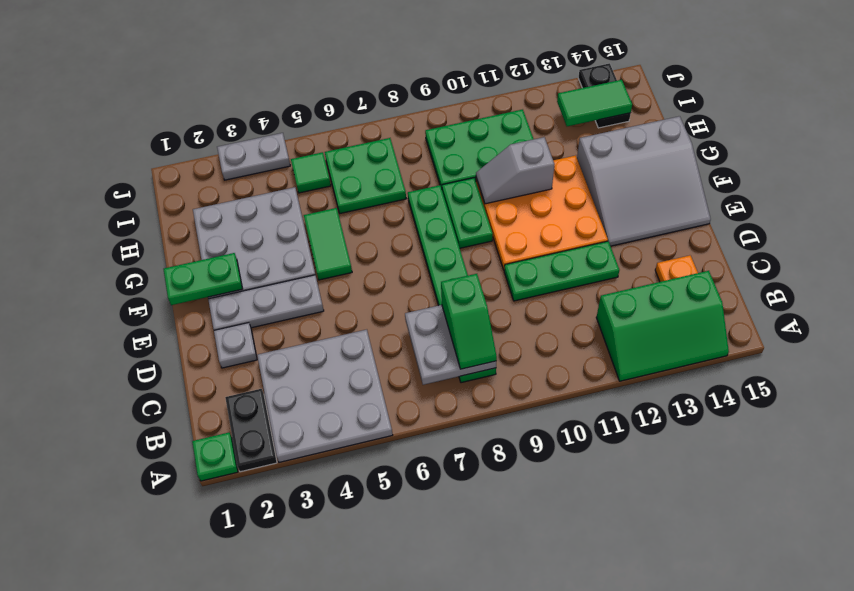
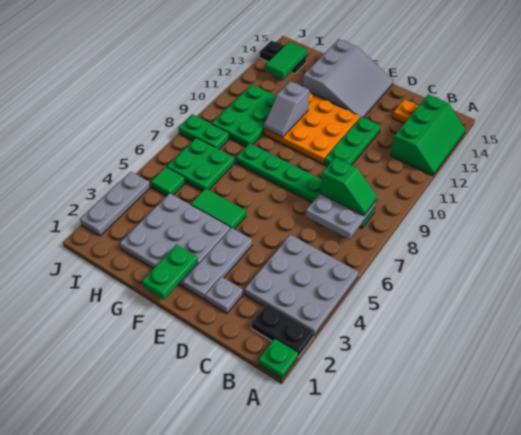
green plate F9:G9 level 1 -> green plate I8:J8 level 1
grey plate J3:J4 level 1 -> grey plate J2:J4 level 1

